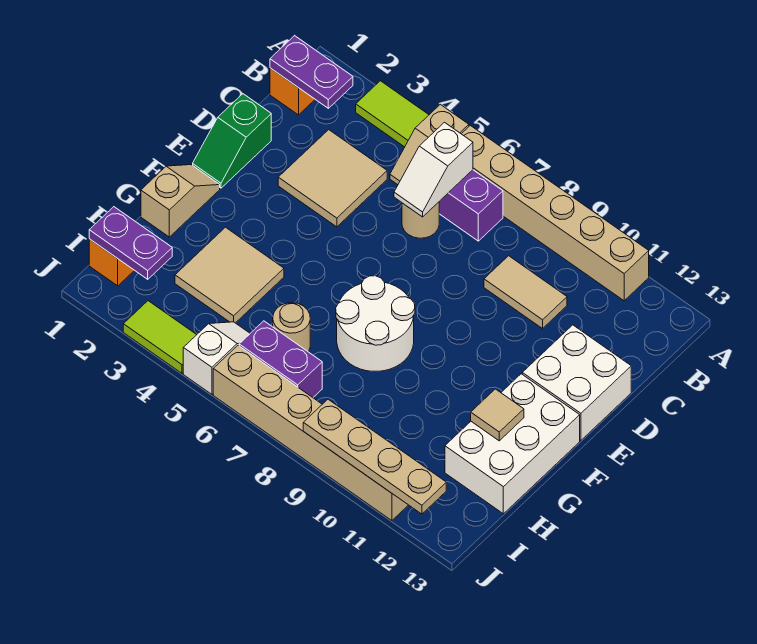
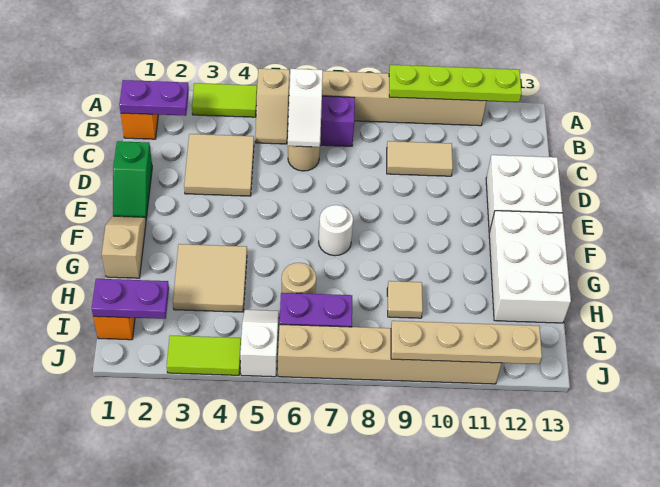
none -> lime plate A9:A12 level 2
white round brick F7:G8 level 1 -> white round brick F7 level 1
tan tile G12 level 2 -> tan tile H9 level 1

